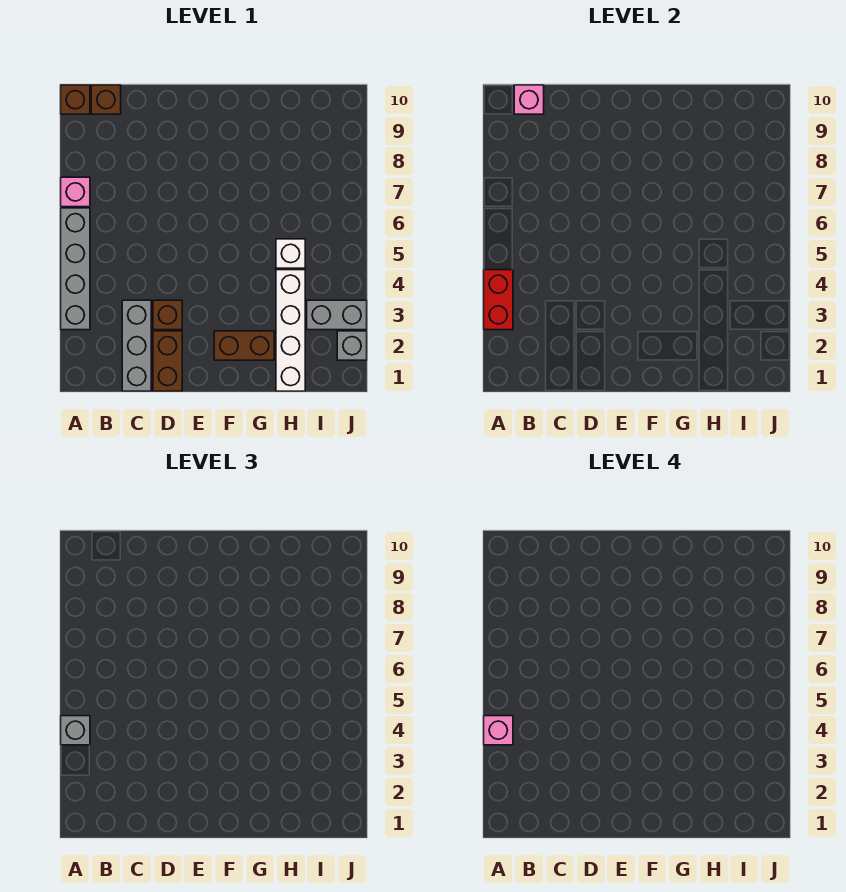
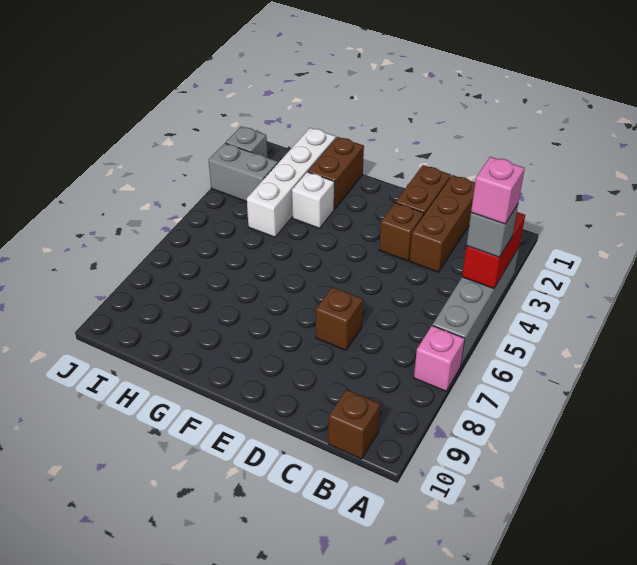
brown brick A10 level 1 -> brown brick D7 level 1
pink brick B10 level 2 -> none
grey brick C1:C3 level 1 -> brown brick C1:C3 level 1
brown brick F2:G2 level 1 -> brown brick G1:G2 level 1
white brick H5 level 1 -> white brick G3 level 1

